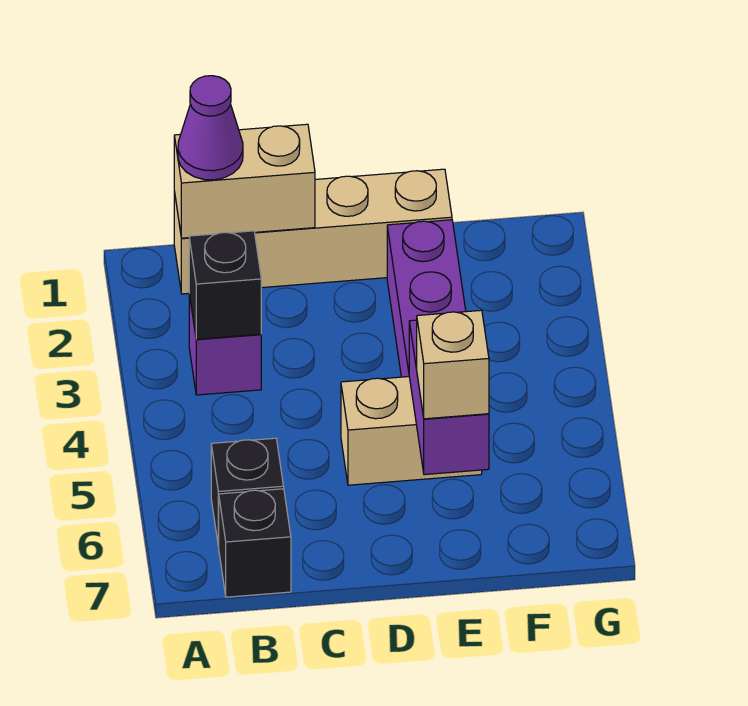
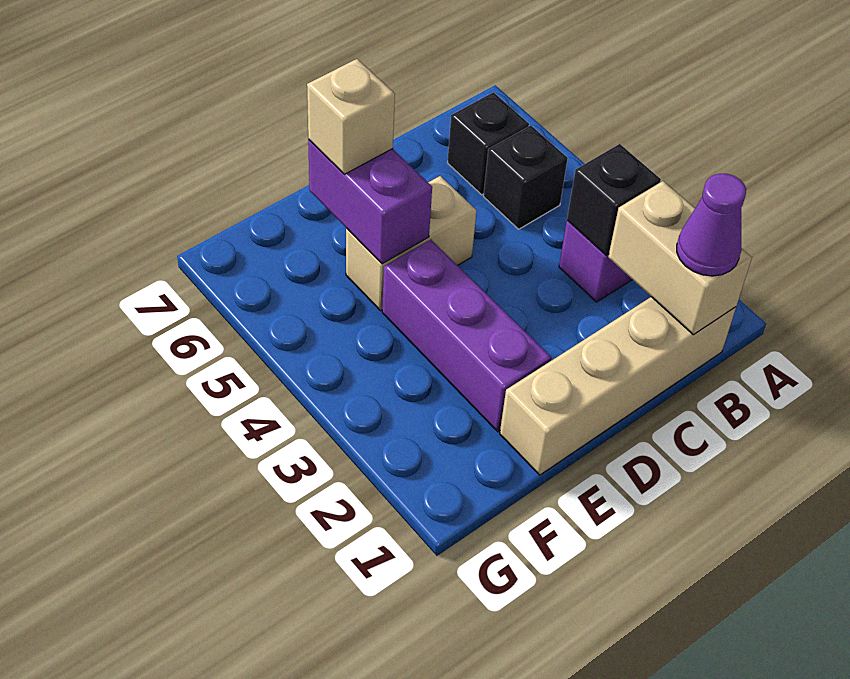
tan brick B1:C1 level 2 -> tan brick B1:B2 level 2
black brick B7 level 1 -> black brick B5 level 1

